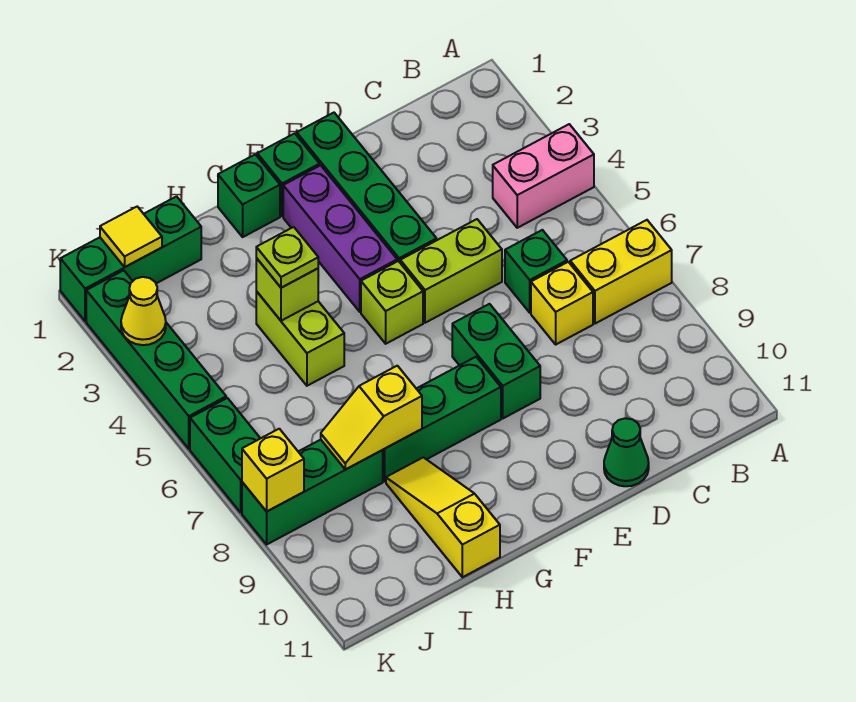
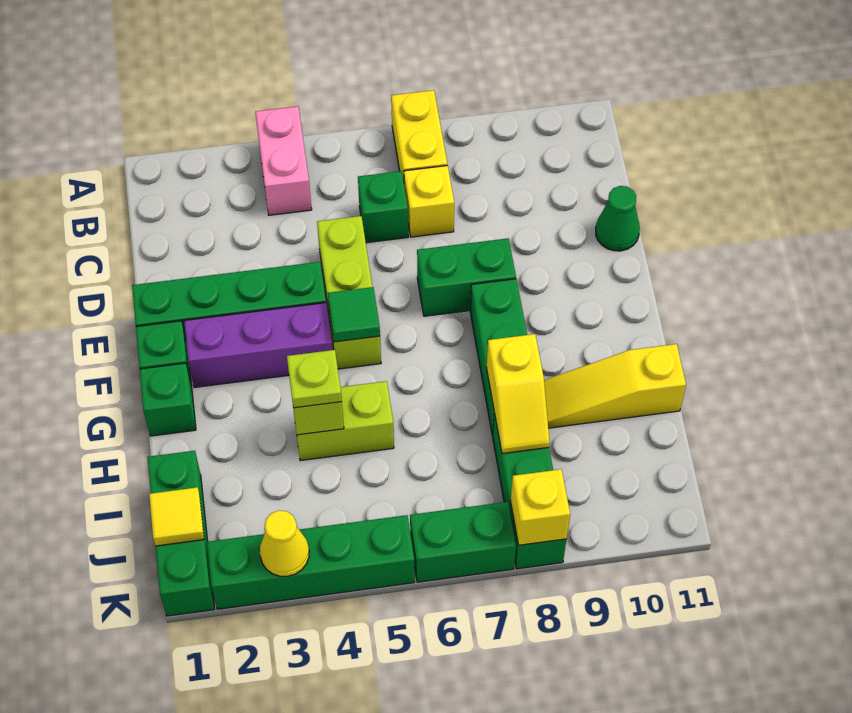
none -> green tile F5 level 2

